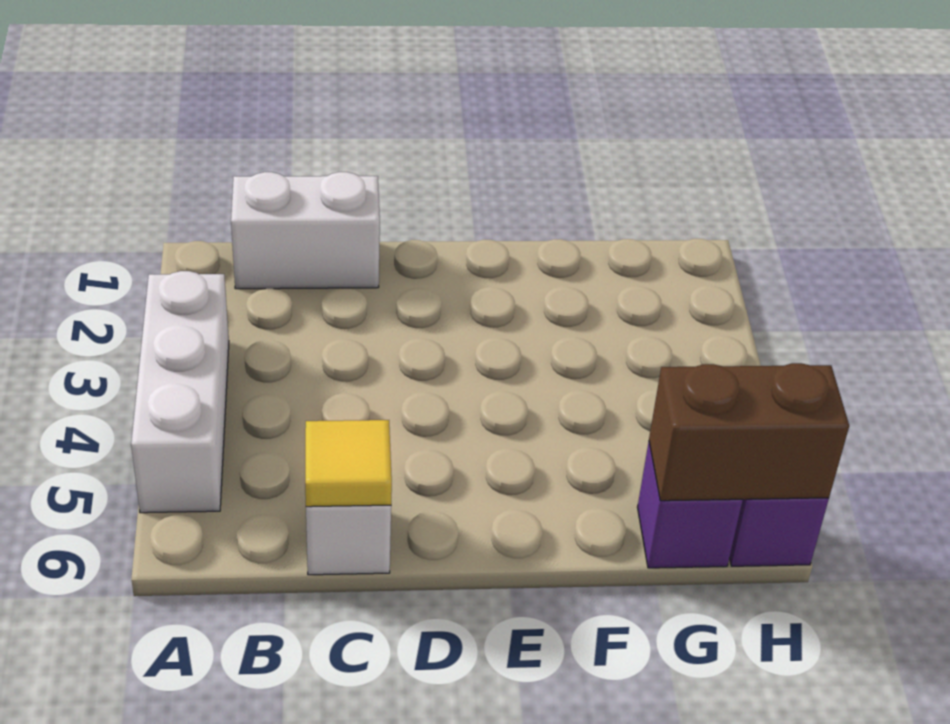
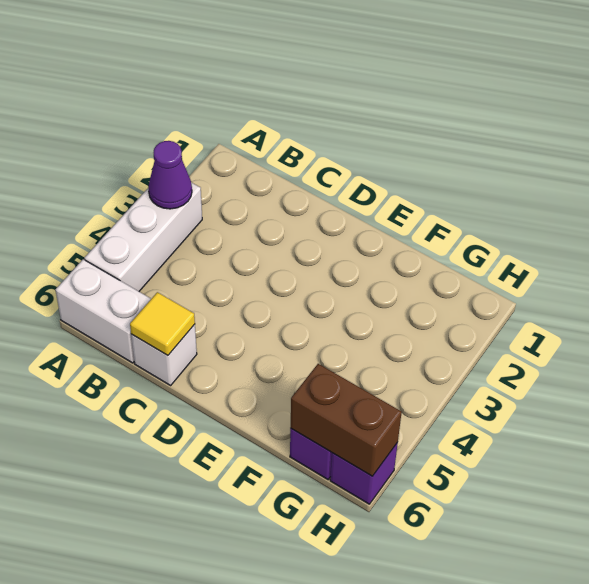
none -> purple cone A3 level 2
white brick B1:C1 level 1 -> white brick A6:B6 level 1

